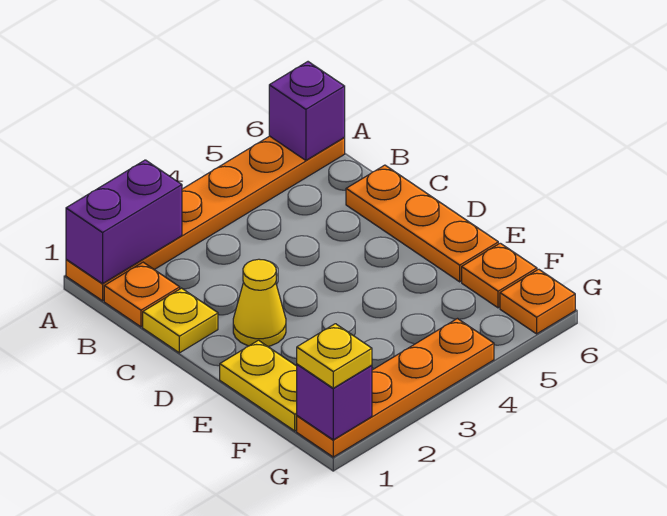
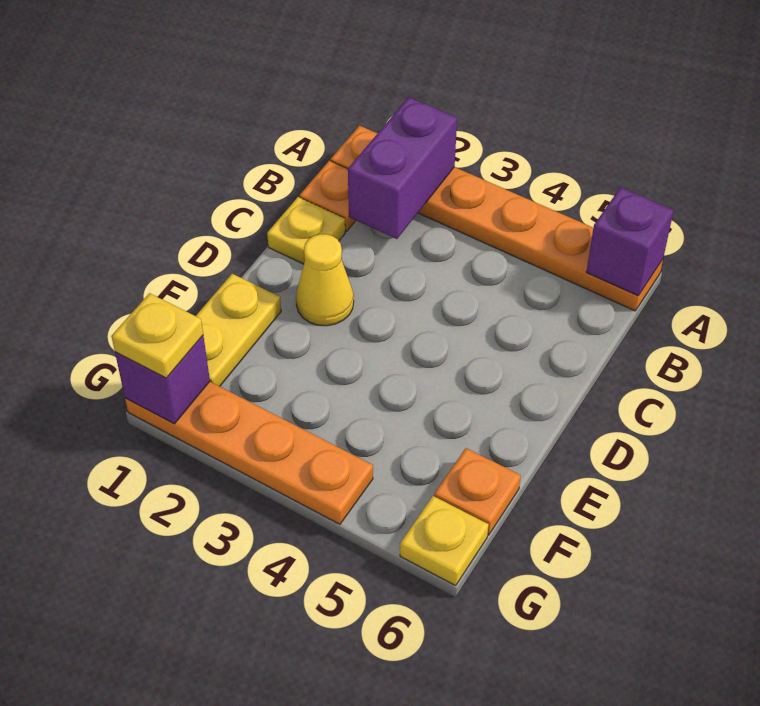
purple brick A1:A2 level 2 -> purple brick A2:B2 level 2
orange plate C6:E6 level 1 -> none
orange plate G6 level 1 -> yellow plate G6 level 1

